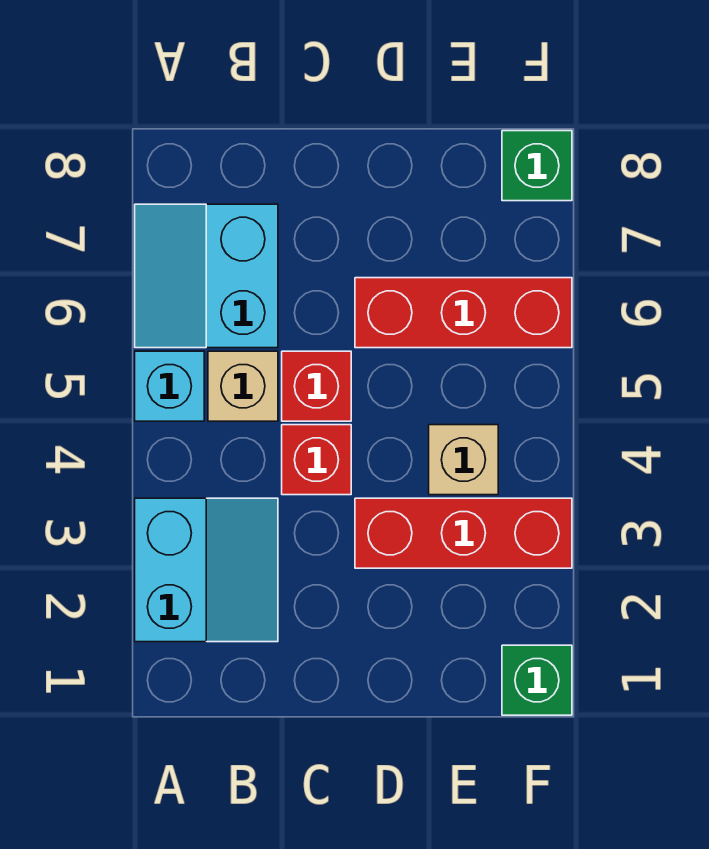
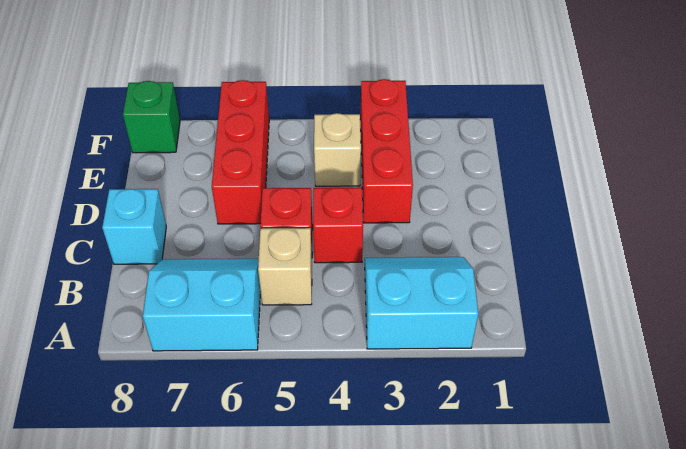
cyan brick A5 level 1 -> cyan brick C8 level 1
cyan slope A6:B7 level 1 top B -> cyan slope A6:B7 level 1 top A
green brick F1 level 1 -> none

